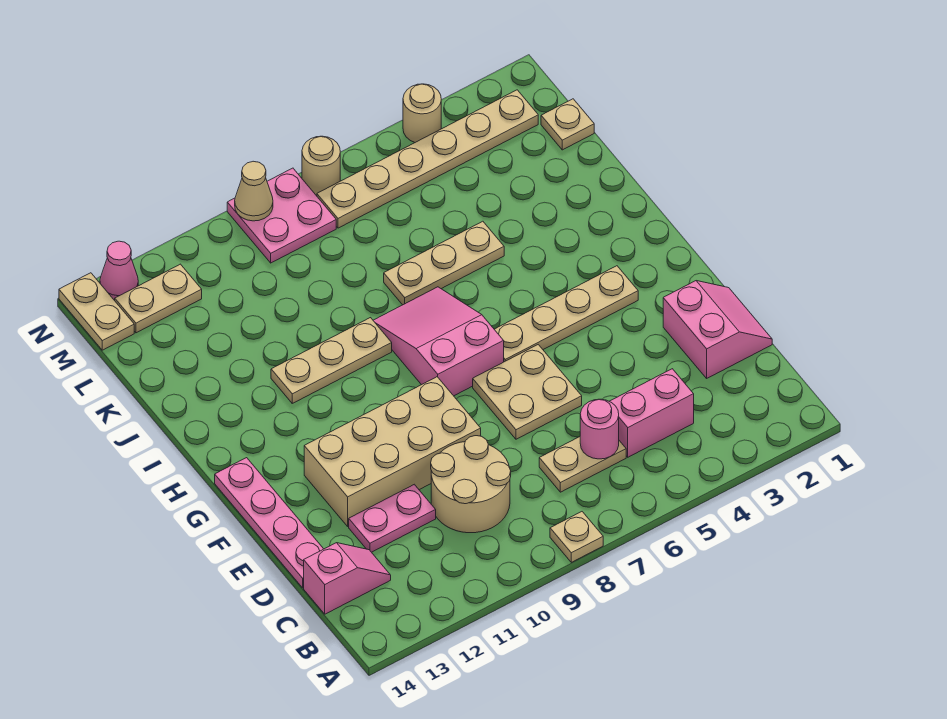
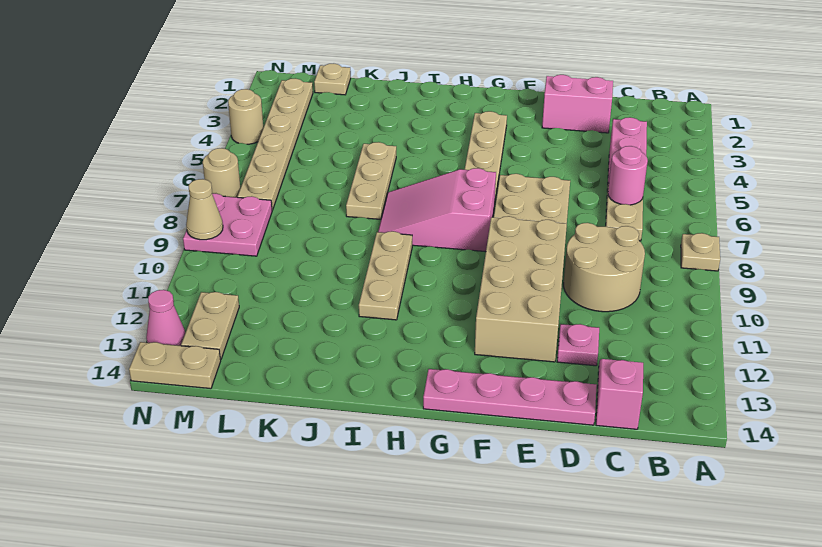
pink plate D11:D12 level 1 -> pink plate D12 level 1

